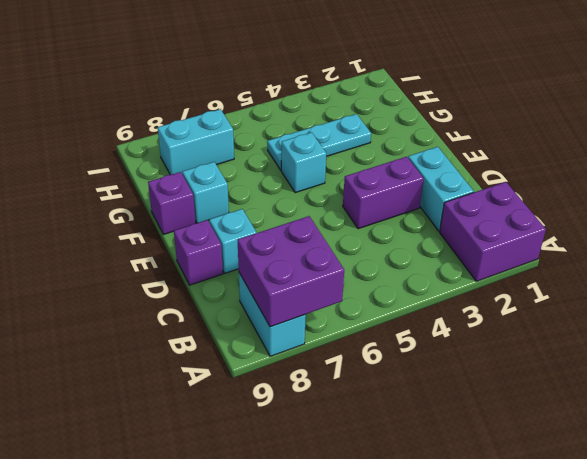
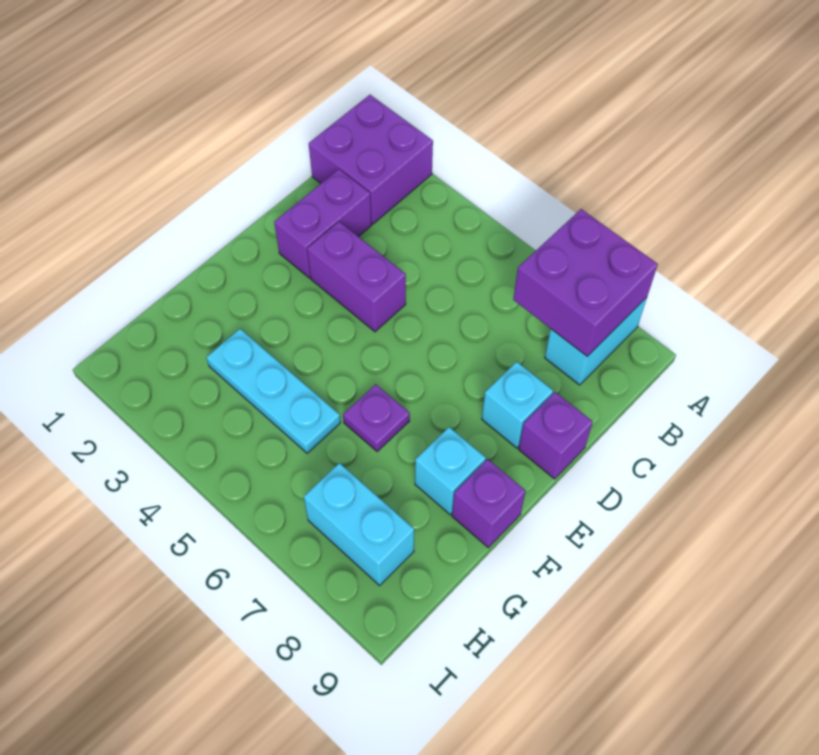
cyan brick C2:D2 level 1 -> purple brick C2:D2 level 1
cyan brick F5 level 1 -> none
none -> purple plate F6 level 1

